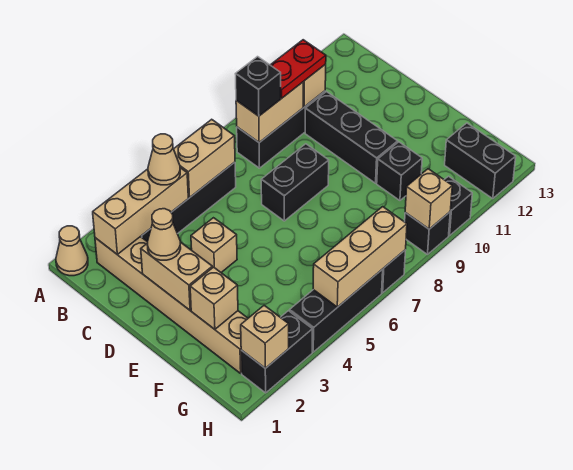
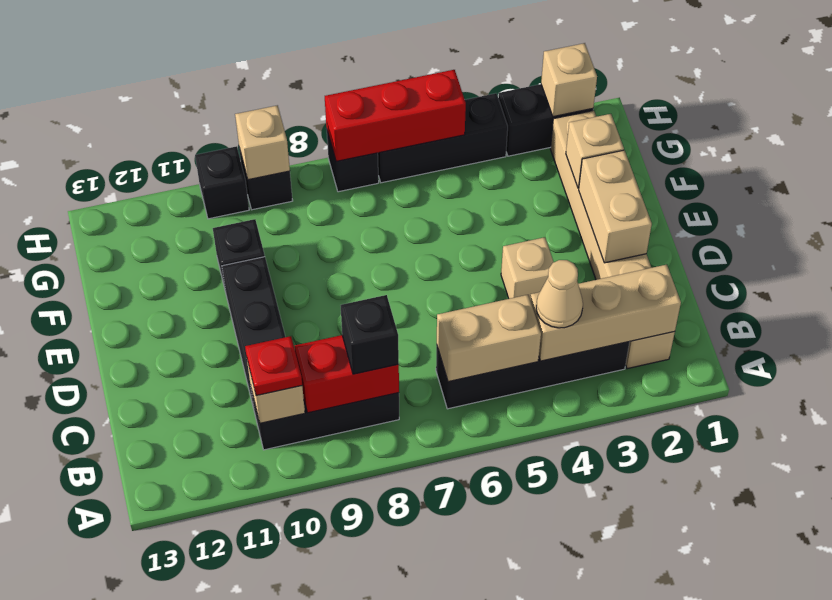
tan cone A1 level 1 -> none
tan brick B8:B9 level 2 -> red brick B8:B9 level 2
red plate B9:B10 level 3 -> red plate B10 level 3
tan cone D2 level 3 -> none
black brick D7:D8 level 1 -> none
black brick G12:H12 level 1 -> none
tan brick H5:H7 level 2 -> red brick H5:H7 level 2

